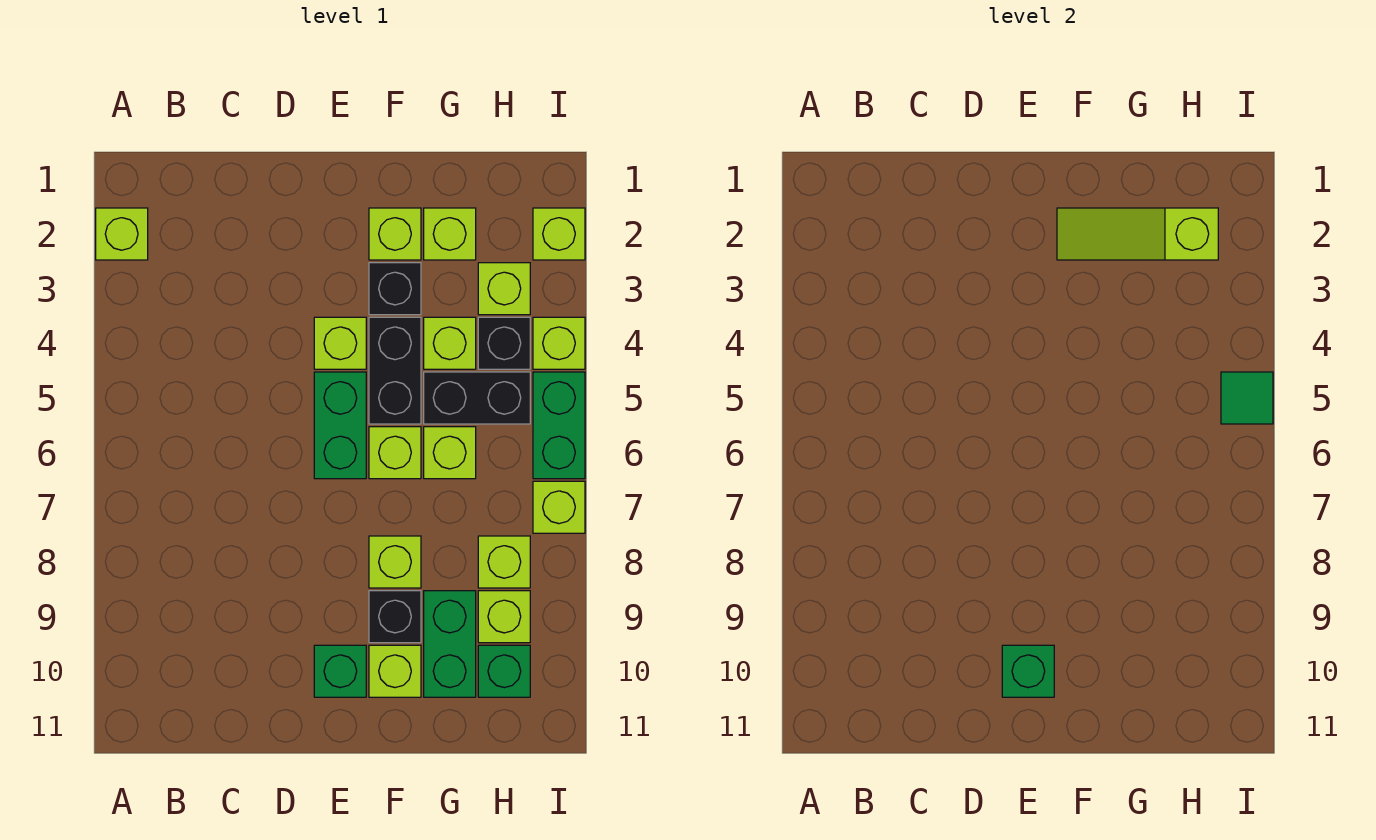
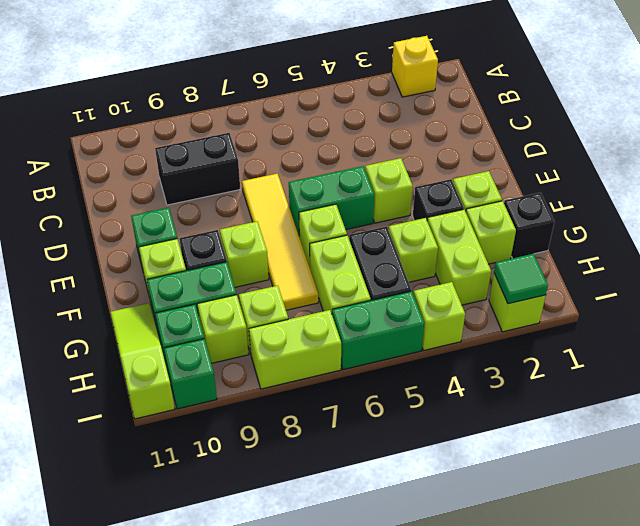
lime brick A2 level 1 -> yellow brick A2 level 1
none -> yellow tile D7:G7 level 1
green brick E10 level 2 -> green brick I10 level 1
lime slope F2:H2 level 2 top H -> lime slope G11:I11 level 1 top I
black brick F4:F5 level 1 -> black brick C8:C9 level 1
lime brick G6 level 1 -> lime brick G6:H6 level 1
lime brick H3 level 1 -> lime brick G3:H3 level 1
black brick H4 level 1 -> black brick G1 level 1
green tile I5 level 2 -> green tile I2 level 2
lime brick I7 level 1 -> lime brick I7:I8 level 1

